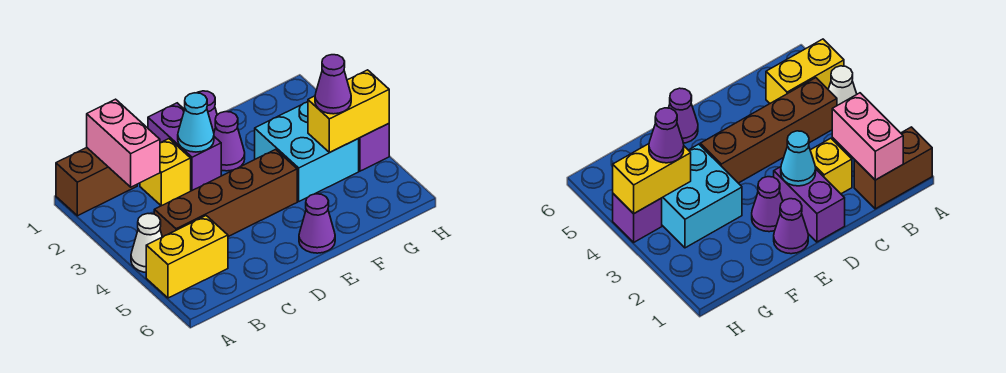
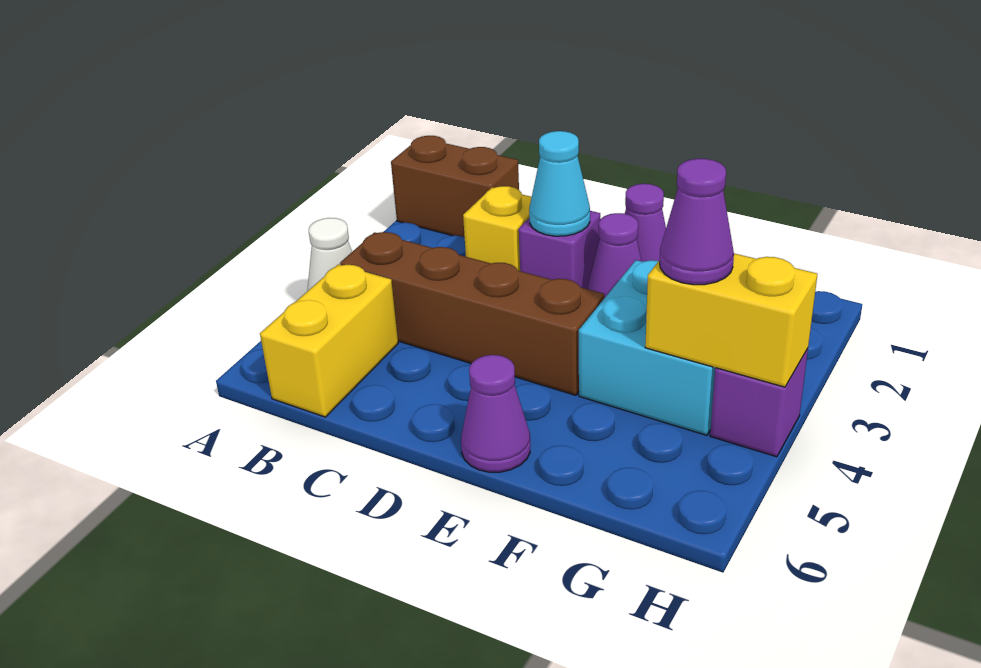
yellow brick A5:B5 level 1 -> yellow brick B5:B6 level 1
pink brick B1:B2 level 2 -> none
purple brick D1:D2 level 1 -> purple brick D2 level 1

